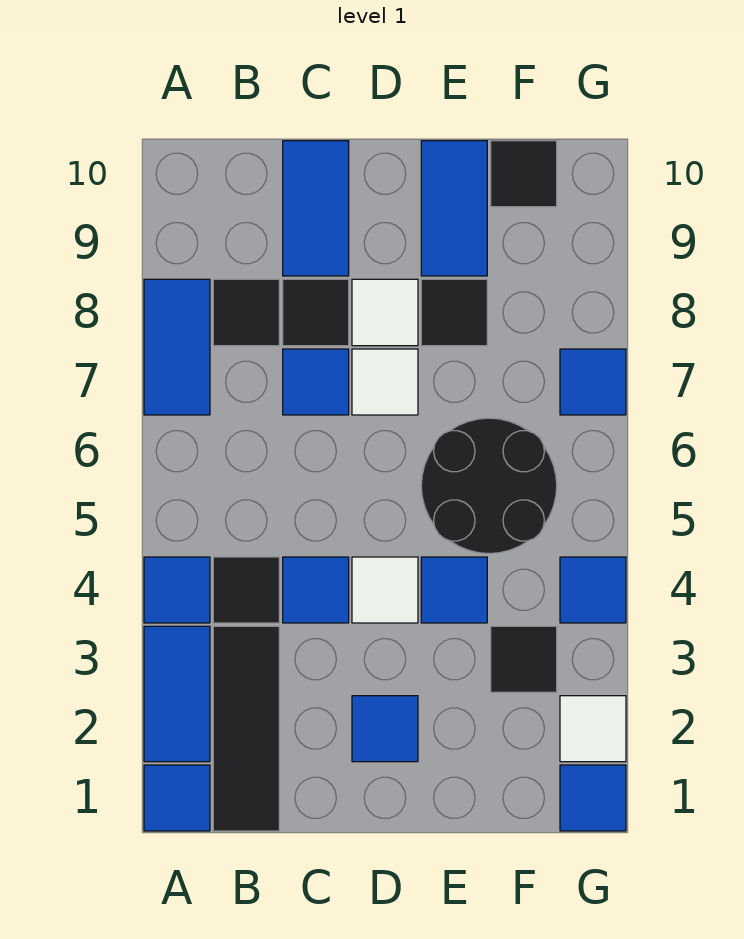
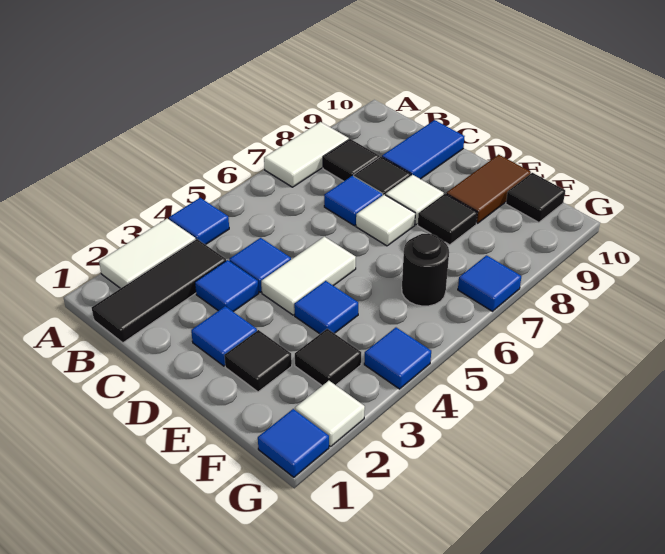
blue tile A1 level 1 -> blue tile C3 level 1
blue tile A2:A3 level 1 -> white tile A2:A3 level 1
blue tile A7:A8 level 1 -> white tile A7:A8 level 1
black tile B4 level 1 -> black tile E2 level 1
white tile D4 level 1 -> white tile D4:D5 level 1
black round brick E5:F6 level 1 -> black round brick F6 level 1
blue tile E9:E10 level 1 -> brown tile E9:E10 level 1

